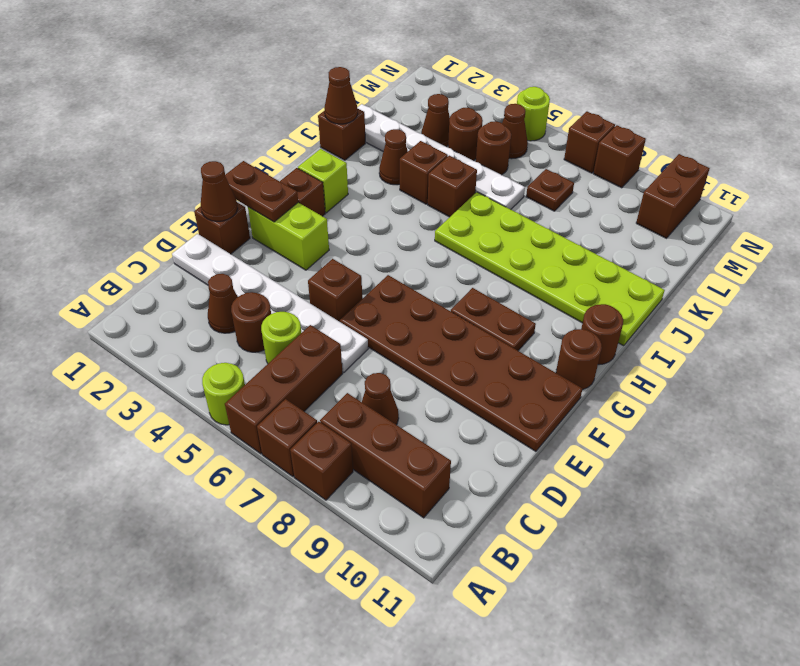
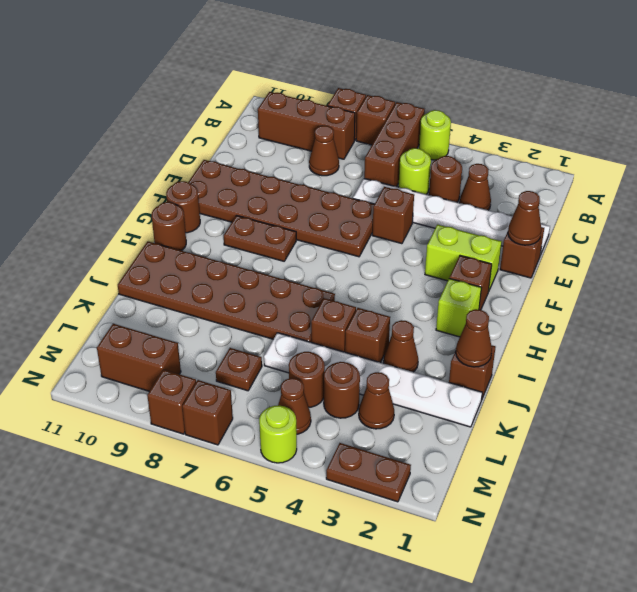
brown plate F1:F2 level 2 -> brown plate N2:N3 level 1
lime plate I6:J11 level 1 -> brown plate I6:J11 level 1
brown brick M10:N10 level 1 -> brown brick M9:M10 level 1

